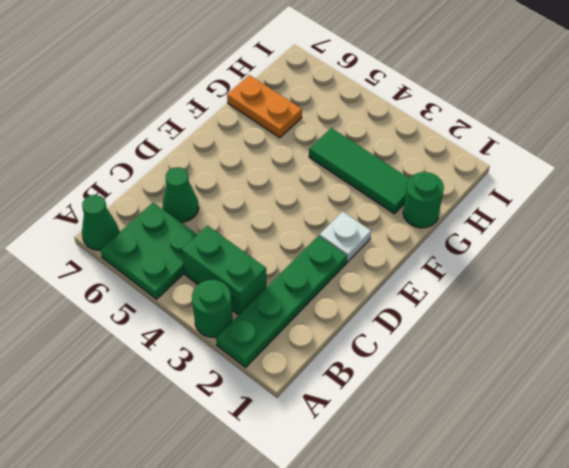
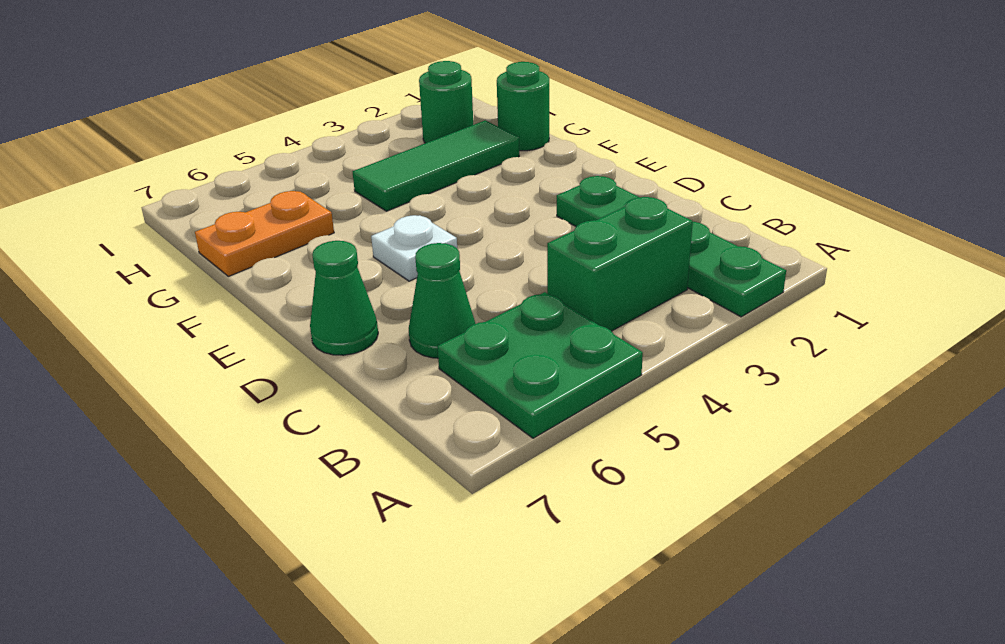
green round brick A3 level 1 -> green round brick H2 level 1
green cone A7 level 1 -> green cone D7 level 1
white plate E2 level 1 -> white plate E5 level 1

